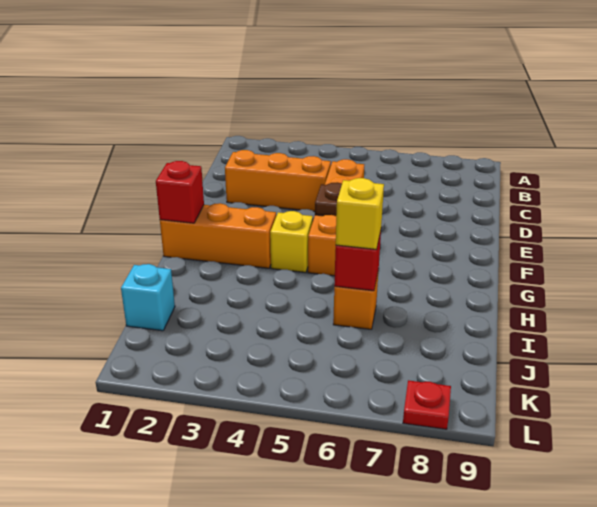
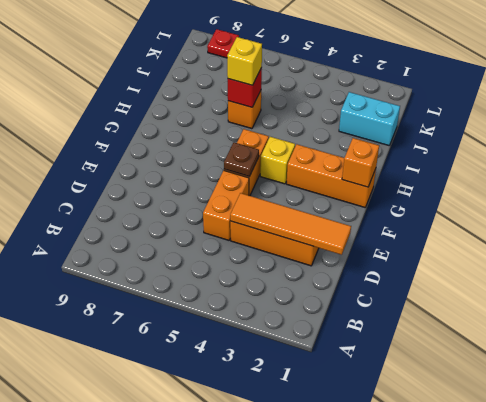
none -> orange tile D1:D4 level 2
red brick G1 level 2 -> orange brick G1 level 2
cyan brick J1 level 1 -> cyan brick J1:J2 level 1

